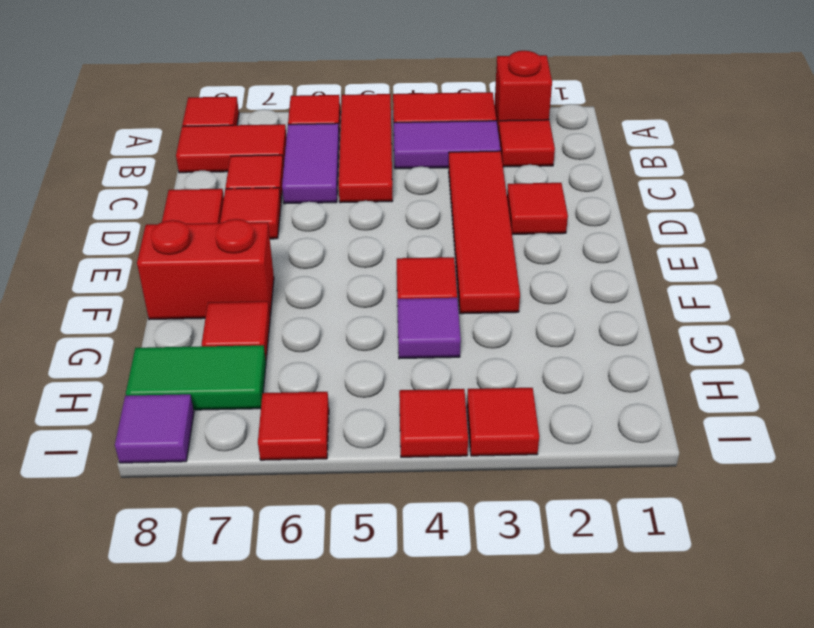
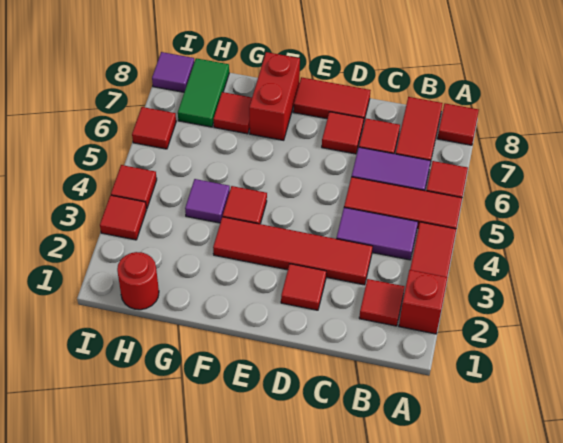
purple tile B3:B4 level 1 -> purple tile B4:C4 level 1
none -> red round brick H1 level 1

